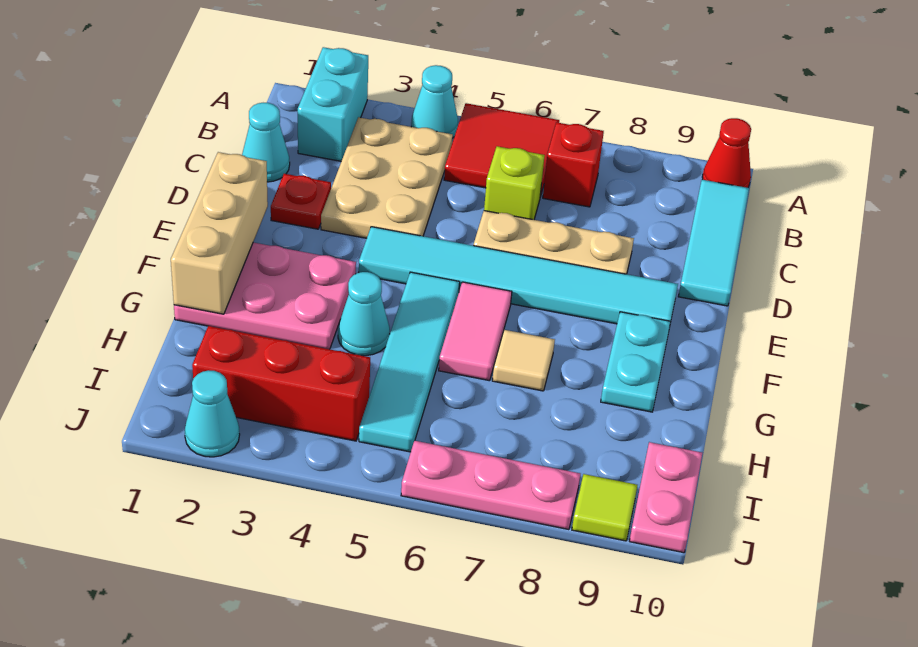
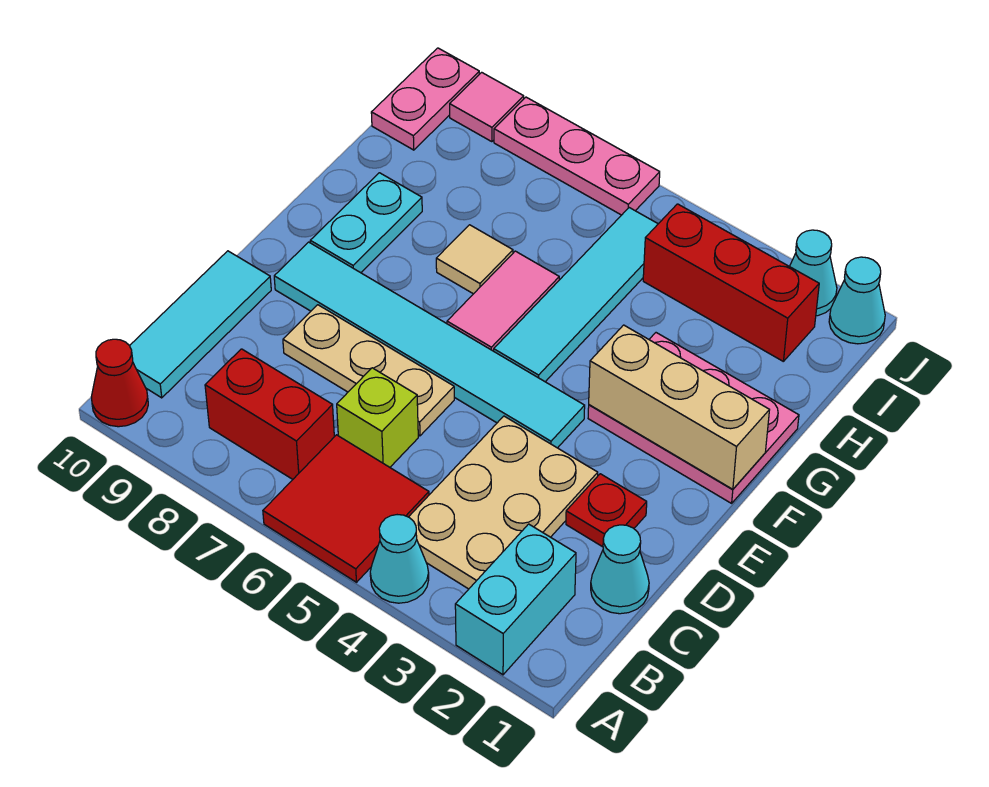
red brick B7 level 1 -> red brick B7:B8 level 1
tan brick E1:G1 level 2 -> tan brick F1:F3 level 2
cyan cone G4 level 1 -> cyan cone J1 level 1
lime tile J9 level 1 -> pink tile J9 level 1

